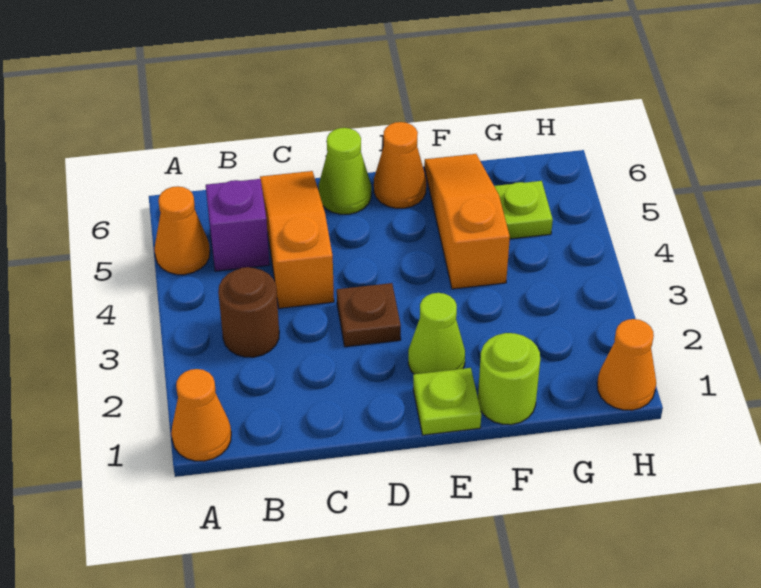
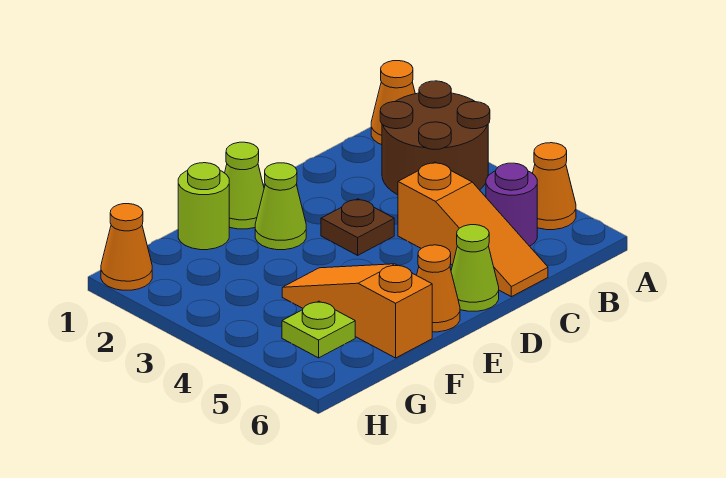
brown round brick B3 level 1 -> brown round brick A2:B3 level 1
purple brick B5 level 1 -> purple round brick B5 level 1
lime plate E1 level 1 -> lime cone E1 level 1
orange slope F4:F6 level 1 top 4 -> orange slope F4:F6 level 1 top 6

